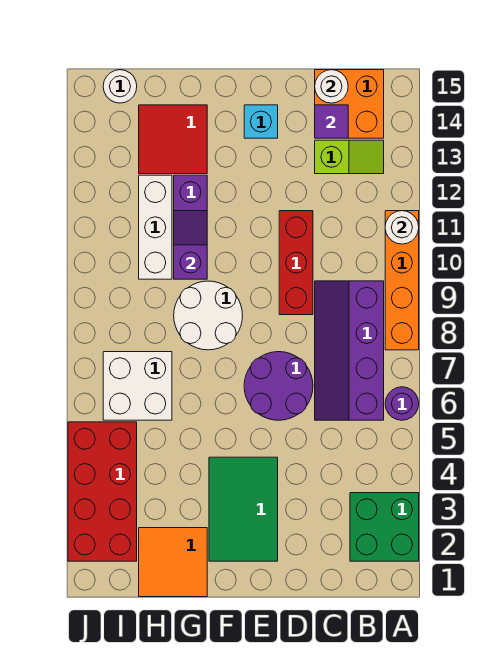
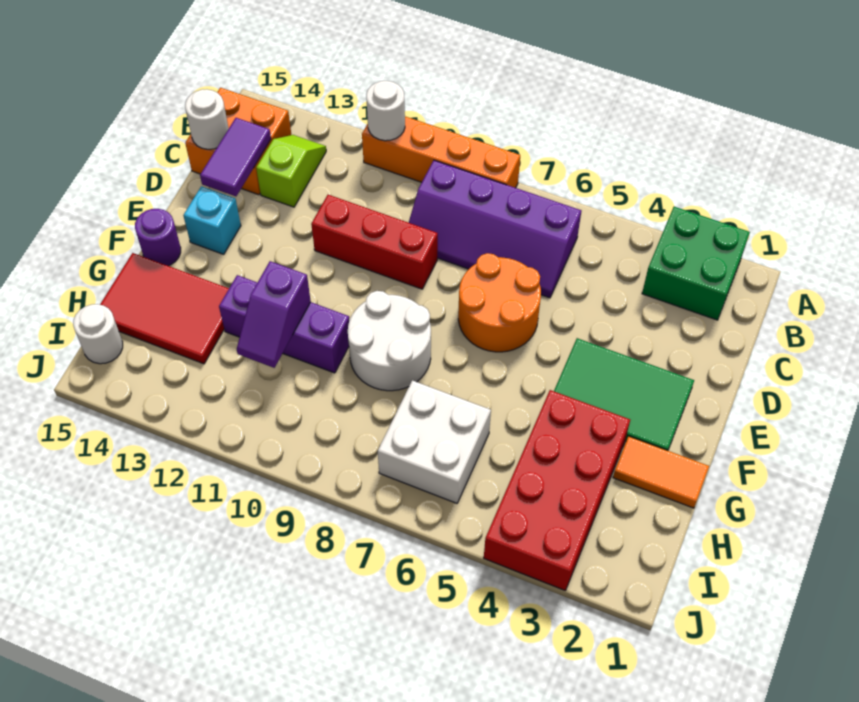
purple round brick A6 level 1 -> purple round brick F15 level 1
purple tile C14 level 2 -> purple tile C14:D14 level 2
purple round brick D6:E7 level 1 -> orange round brick D6:E7 level 1
orange tile G1:H2 level 1 -> orange tile G1:G2 level 1
purple slope G10:G11 level 2 top 10 -> purple slope G11:H11 level 2 top G
red tile G13:H14 level 1 -> red tile G13:H15 level 1
white brick H10:H12 level 1 -> none
red brick I2:J5 level 1 -> red brick G3:J4 level 1

